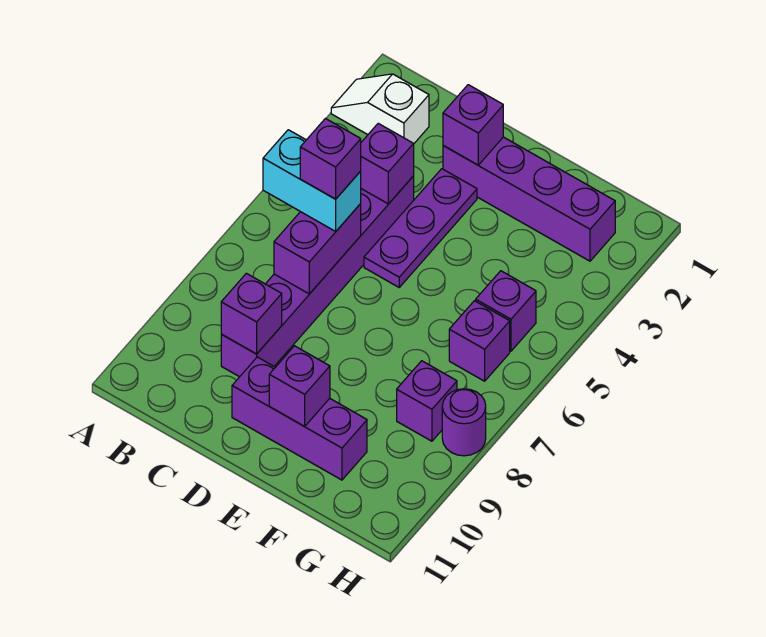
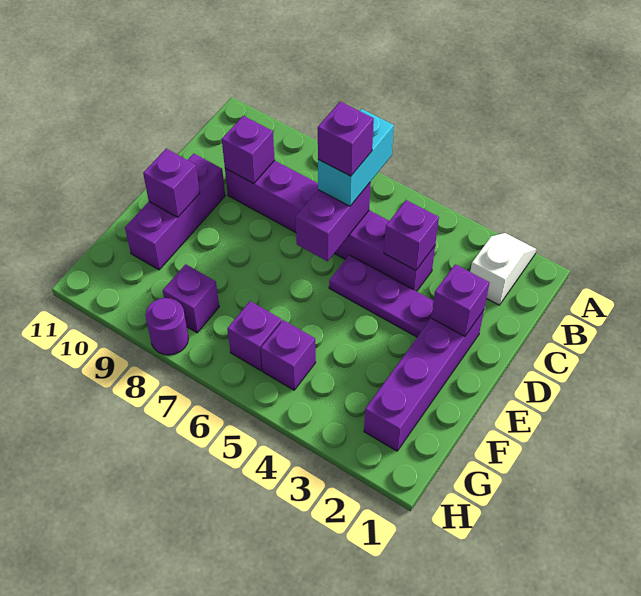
purple brick C6:C7 level 2 -> purple brick C6:D6 level 2

